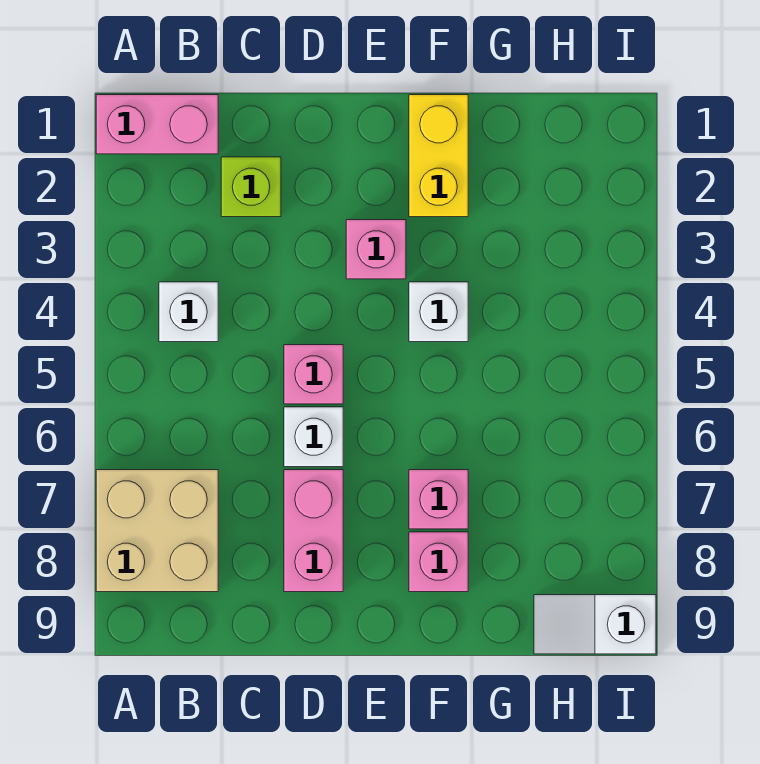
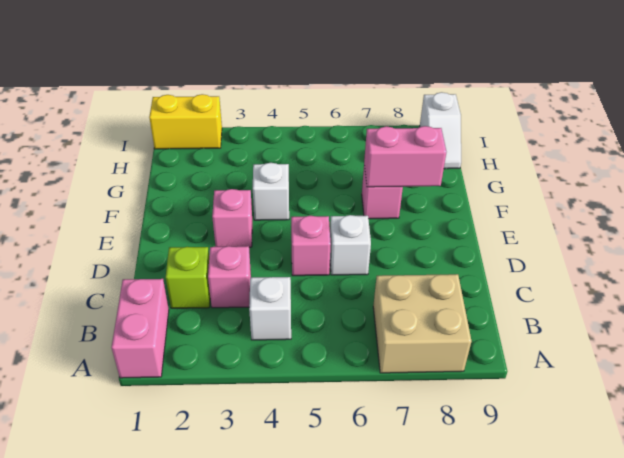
pink brick D7:D8 level 1 -> pink brick F7:F8 level 2
yellow brick F1:F2 level 1 -> yellow brick I1:I2 level 1
pink brick F8 level 1 -> pink brick C3 level 1

